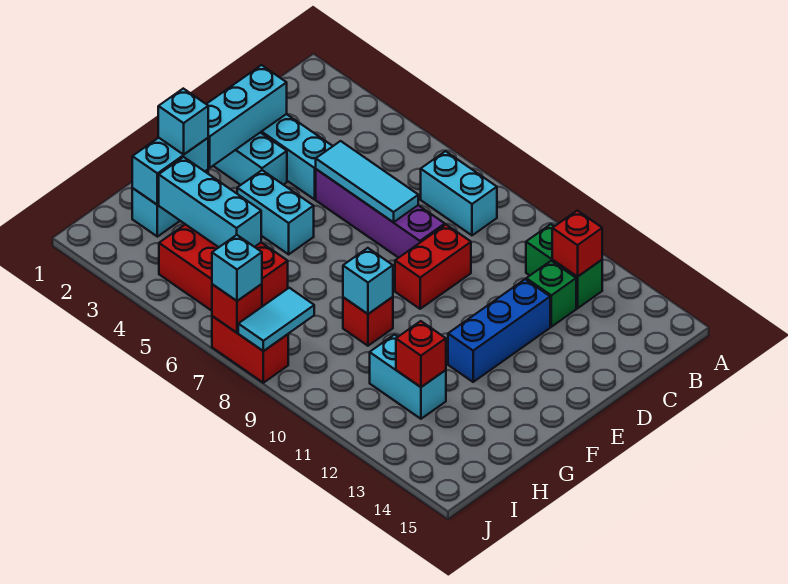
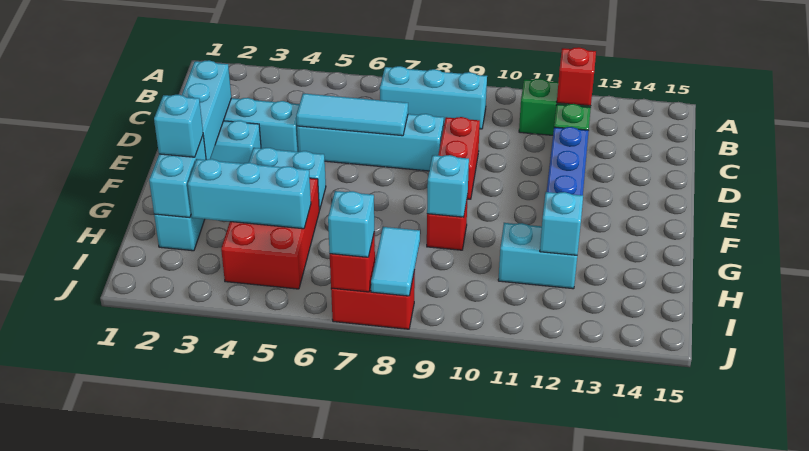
cyan brick B7:B8 level 1 -> cyan brick B7:B9 level 1
purple brick D5:D8 level 1 -> cyan brick D5:D8 level 1
red brick H4:I6 level 1 -> red brick G4:I5 level 1
red brick H12 level 2 -> cyan brick H12 level 2

